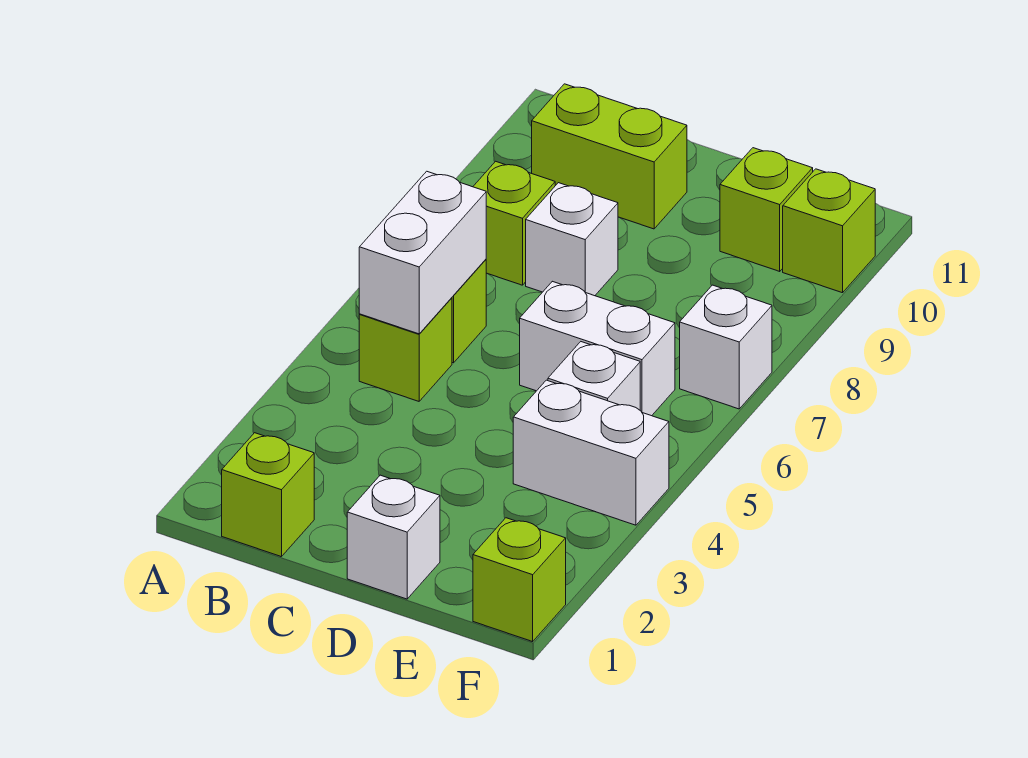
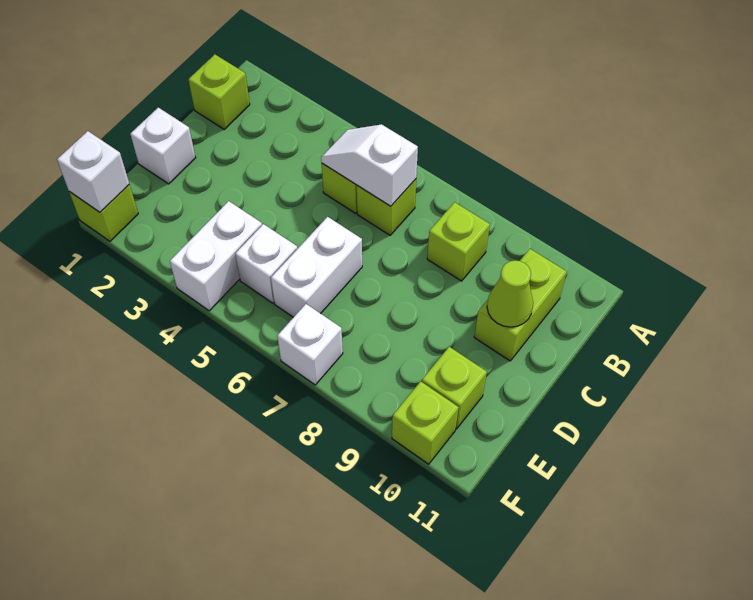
white brick B5:B6 level 2 -> white slope B5:B6 level 2 top 6
white brick C8 level 1 -> white brick F1 level 2
none -> lime cone C10 level 2

